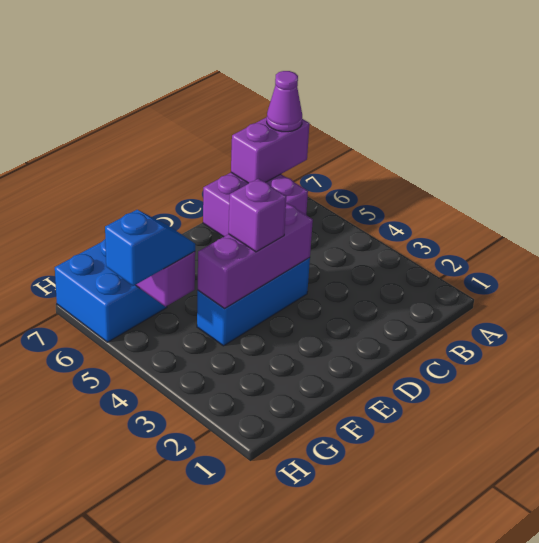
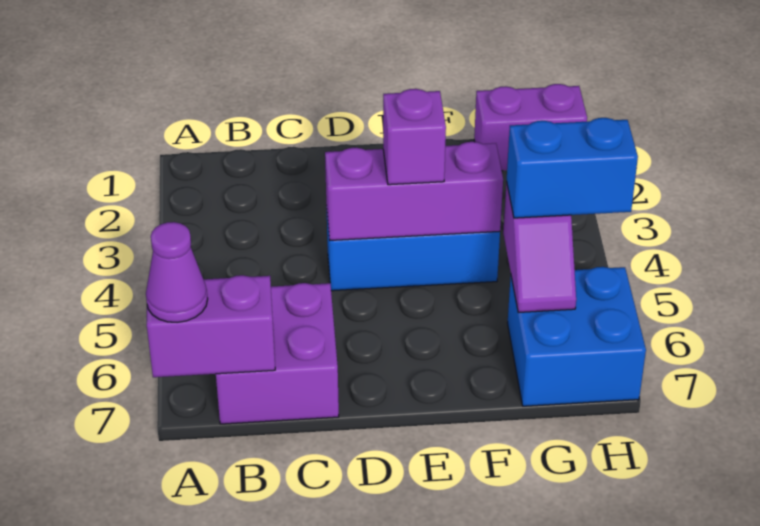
none -> purple brick G1:H1 level 1
blue slope G5:H5 level 3 top H -> blue brick G5:H5 level 3

